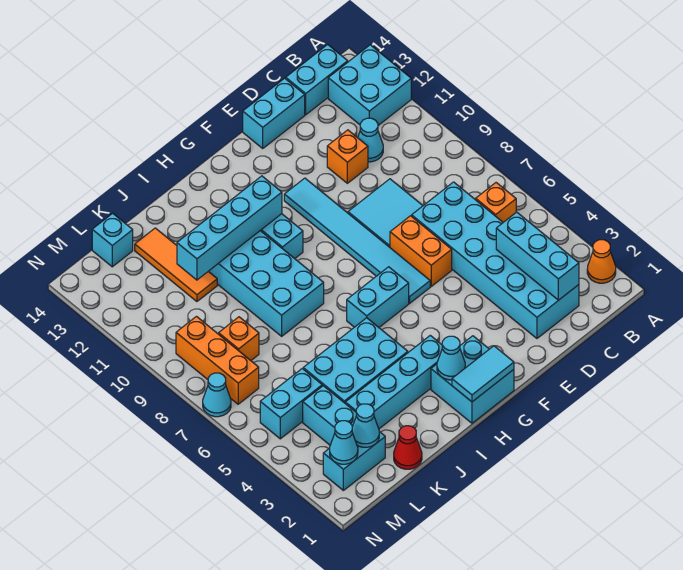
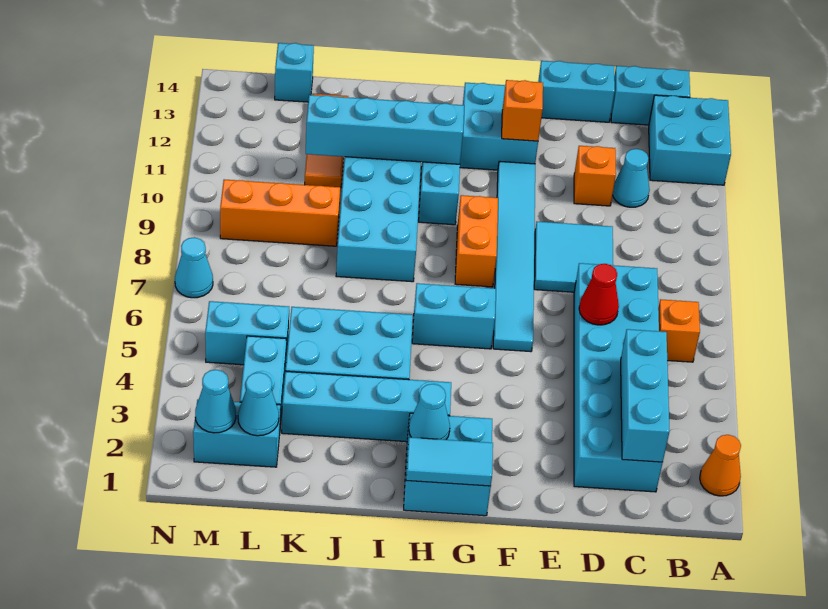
orange brick E6:E7 level 1 -> orange brick G8:G9 level 1
none -> cyan brick F12:G13 level 1
red cone K1 level 1 -> red cone D6 level 2
orange brick L8 level 1 -> orange brick F12 level 2
orange brick M7:M9 level 1 -> orange brick K9:M9 level 1

